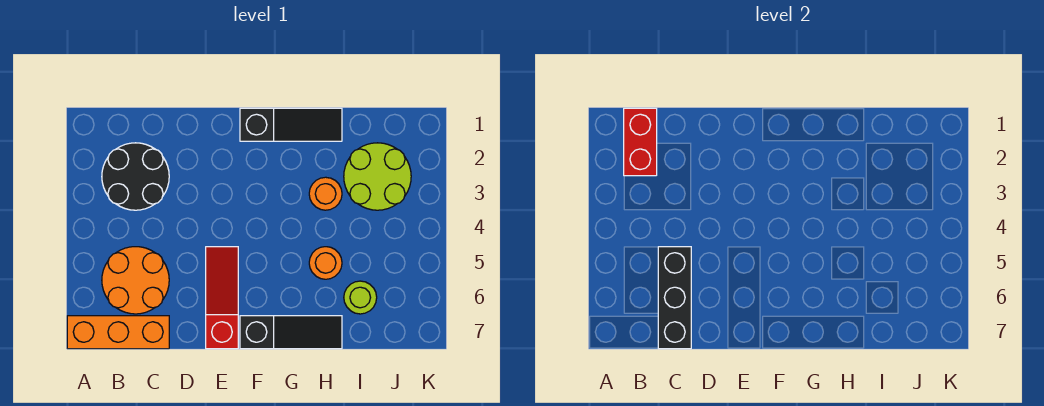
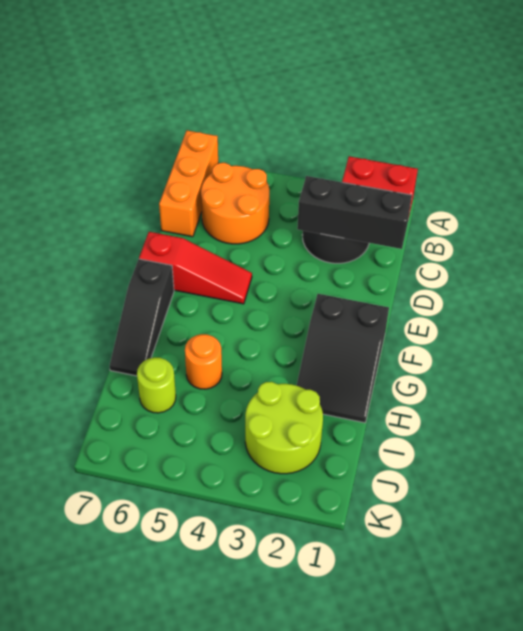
black brick C5:C7 level 2 -> black brick C1:C3 level 2
black slope F1:H1 level 1 top F -> black slope F1:H2 level 1 top F
orange round brick H3 level 1 -> none

